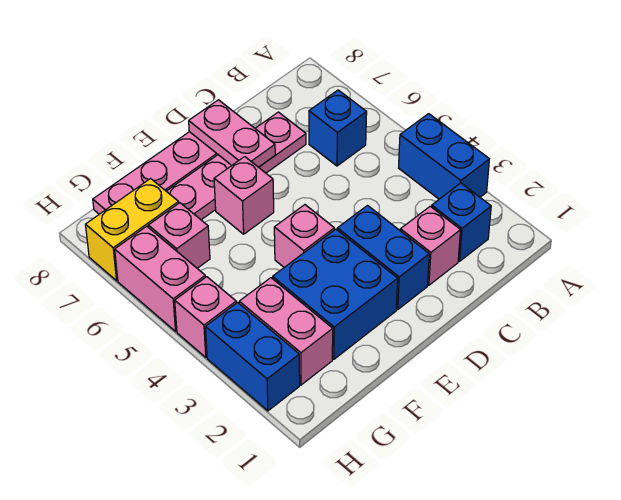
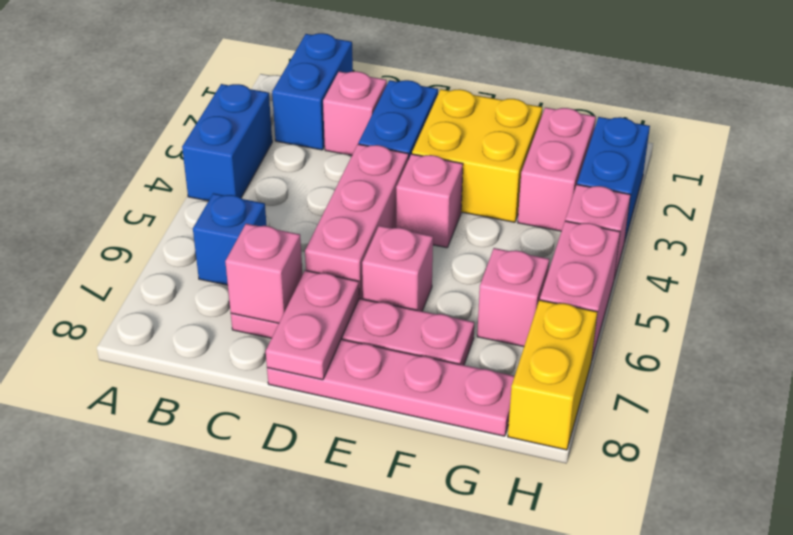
blue brick B2 level 1 -> blue brick B1:B2 level 1
none -> pink brick C7 level 2
none -> pink brick D4:D6 level 1
blue brick E2:F3 level 1 -> yellow brick E2:F3 level 1
yellow brick G7:H7 level 1 -> yellow brick H7:H8 level 1

